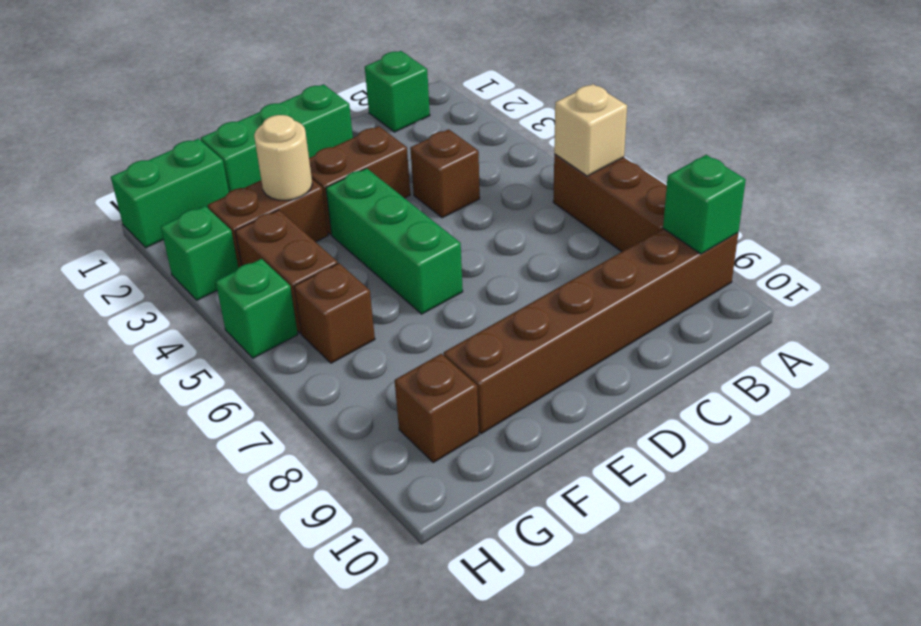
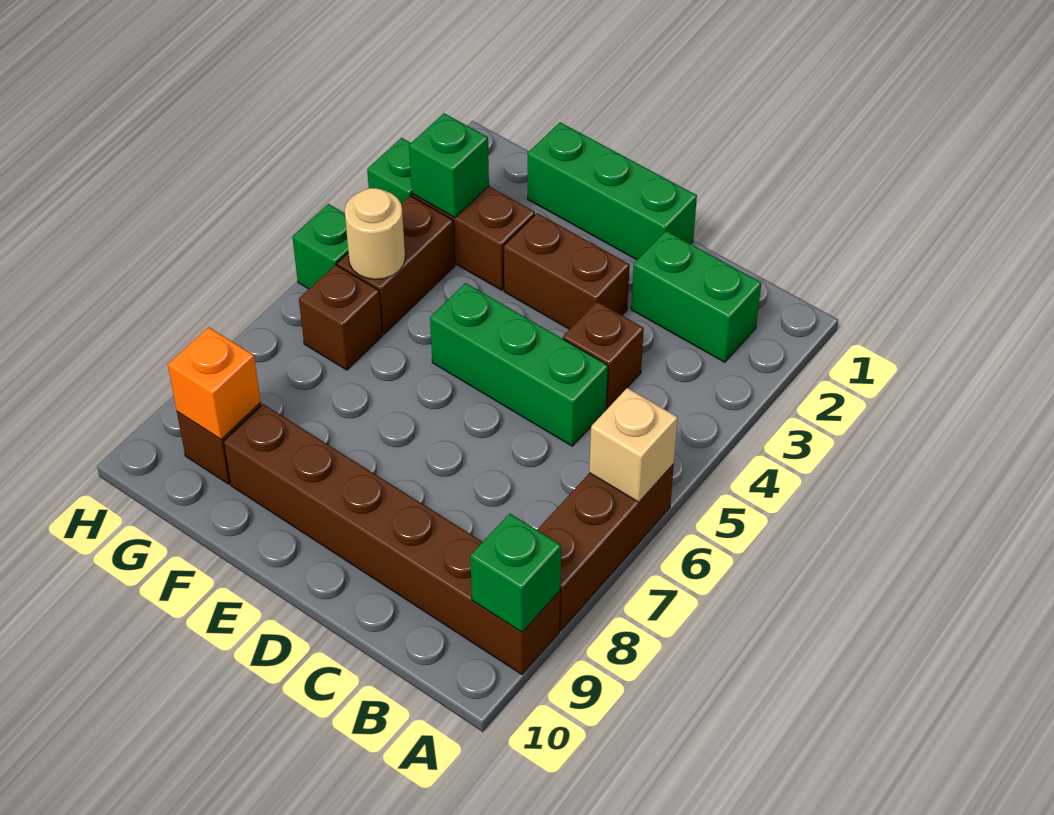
green brick B1 level 1 -> green brick G3 level 2
green brick E4:E6 level 1 -> green brick C5:E5 level 1
tan round brick F3 level 2 -> tan round brick G5 level 2
green brick G1:H1 level 1 -> green brick B2:C2 level 1
none -> orange brick G9 level 2

